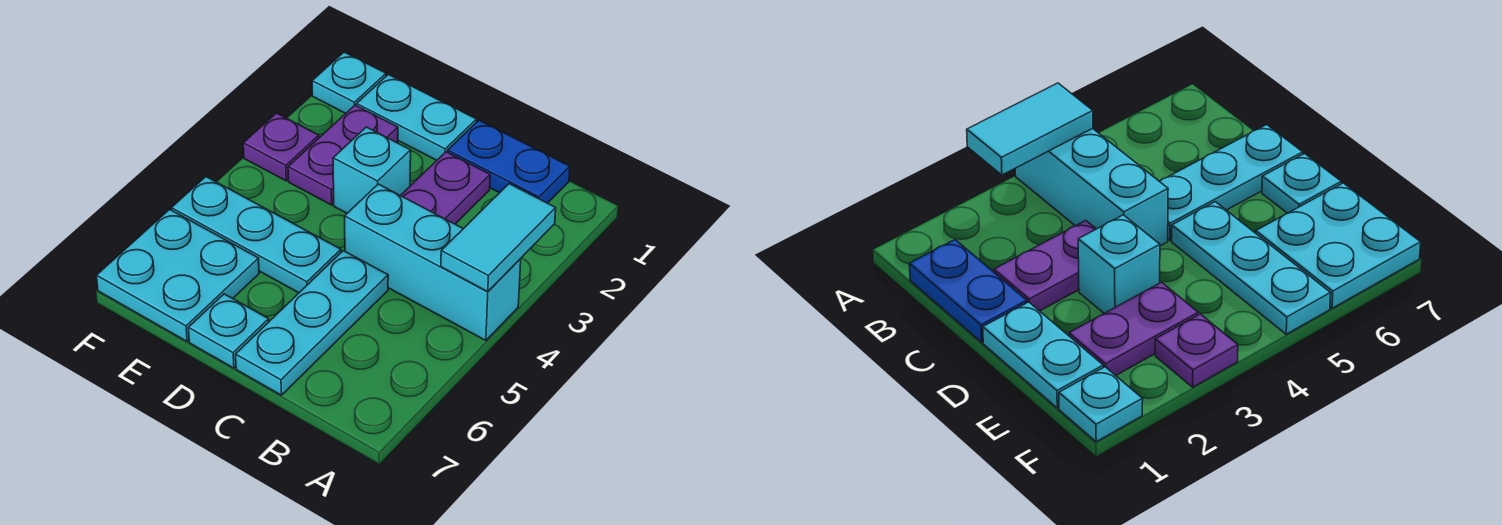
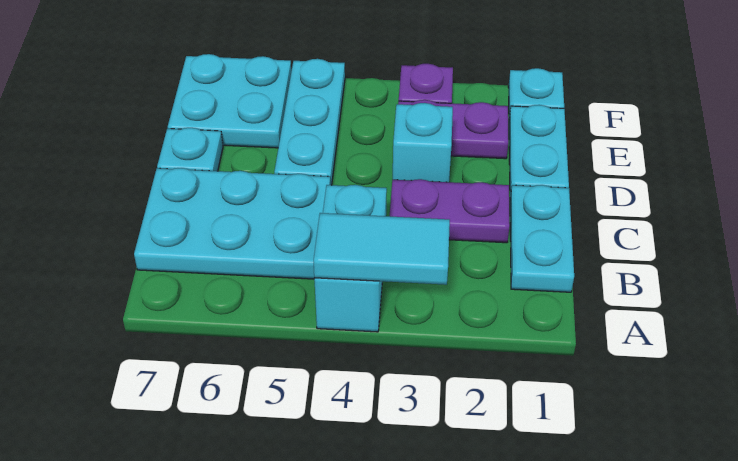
cyan brick A4:C4 level 1 -> cyan brick A4:B4 level 1
blue plate B1:C1 level 1 -> cyan plate B1:C1 level 1
cyan plate C5:C7 level 1 -> cyan plate B5:C7 level 1

